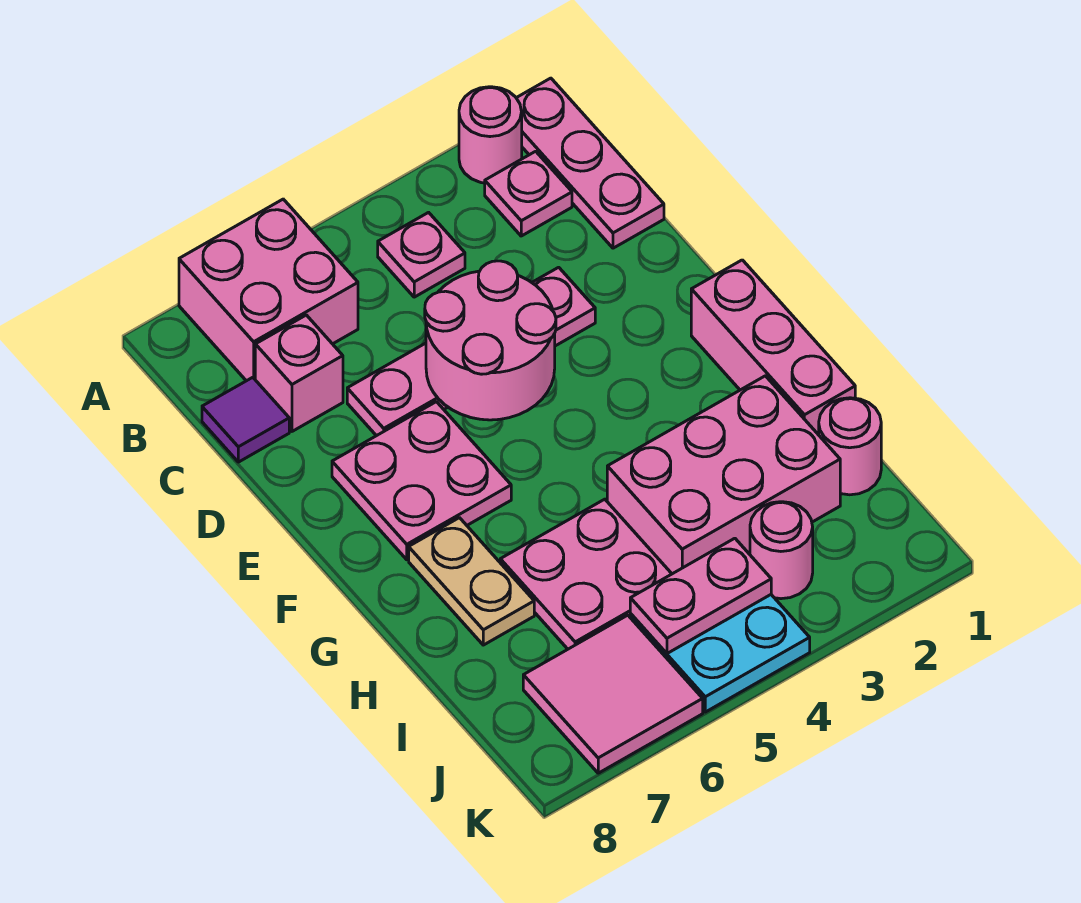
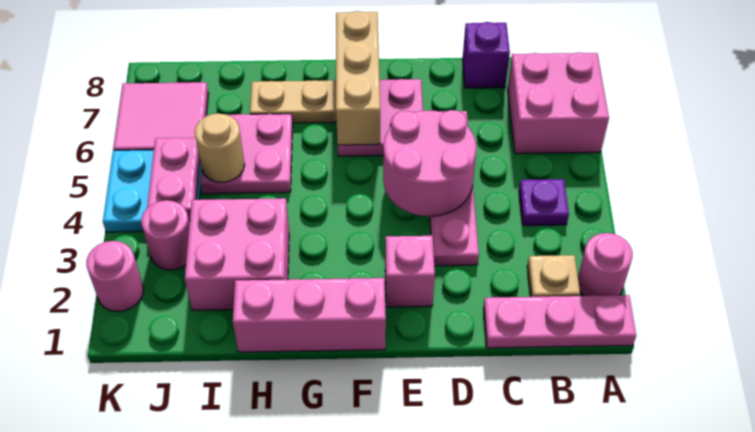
pink plate B2 level 1 -> tan plate B2 level 1
pink plate B4 level 1 -> purple plate B4 level 1
pink brick C7 level 1 -> pink brick E2 level 1
purple tile C8 level 1 -> purple brick C8 level 1
none -> tan brick F6:F8 level 2
pink brick H2:I4 level 1 -> pink brick H2:I3 level 1
pink round brick I1 level 1 -> pink round brick K2 level 1
none -> tan round brick I5 level 2

